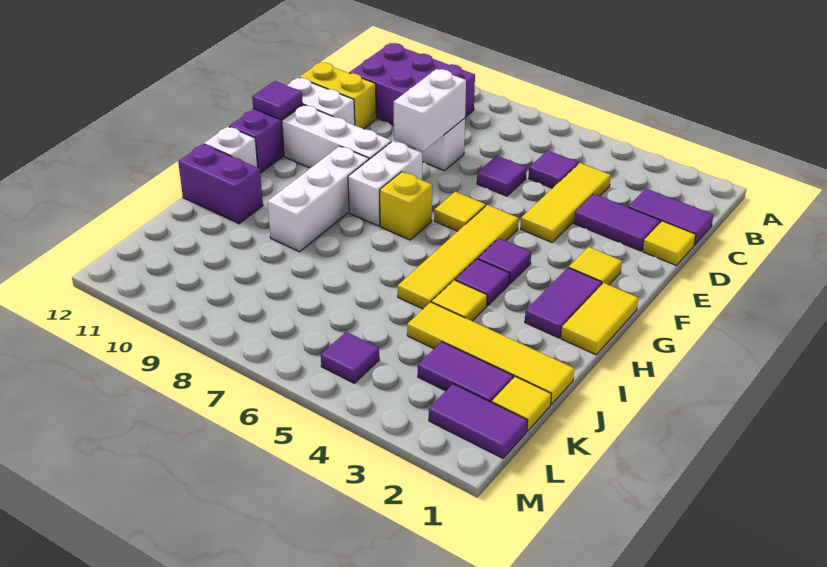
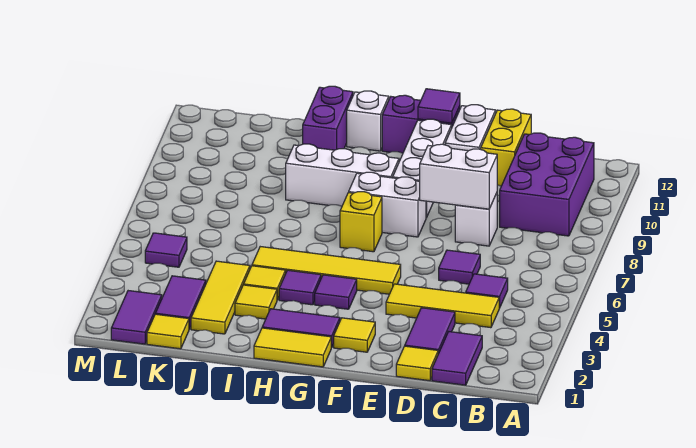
yellow tile F6 level 1 -> yellow tile I3 level 1
yellow tile J1:J4 level 1 -> yellow tile J2:J4 level 1

